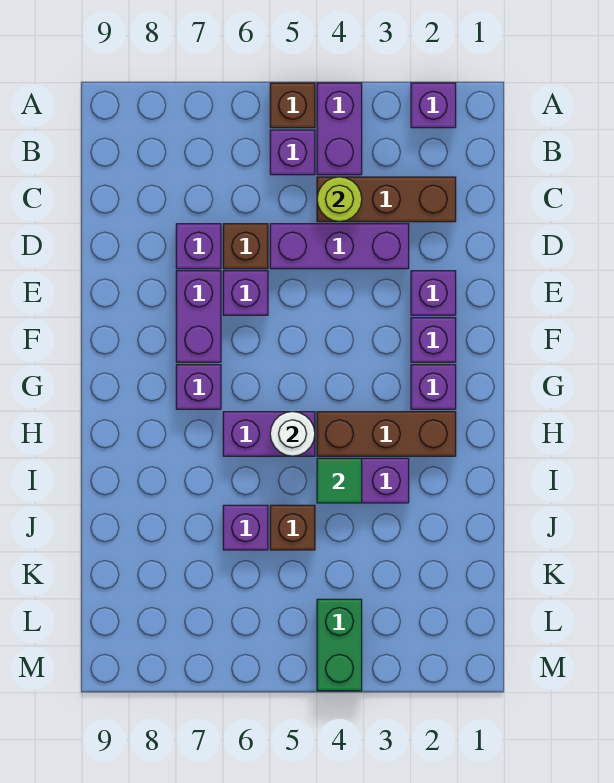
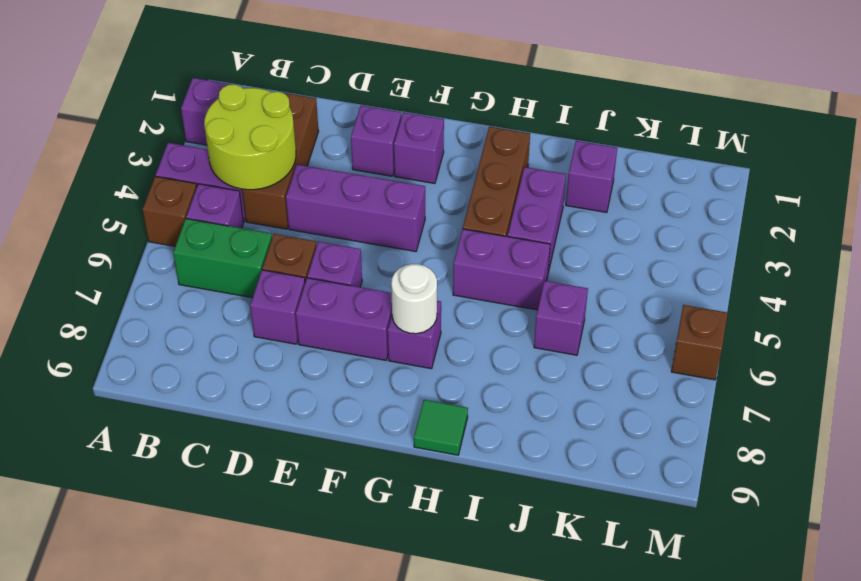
lime round brick C4 level 2 -> lime round brick B3:C4 level 2
purple brick D3:D5 level 1 -> purple brick D4:F4 level 1
purple brick G2 level 1 -> purple brick J2 level 1
purple brick H5:H6 level 1 -> purple brick H5:I5 level 1
white round brick H5 level 2 -> white round brick G7 level 2
green tile I4 level 2 -> green tile H9 level 1
brown brick J5 level 1 -> brown brick M6 level 1
green brick L4:M4 level 1 -> green brick B6:C6 level 1

